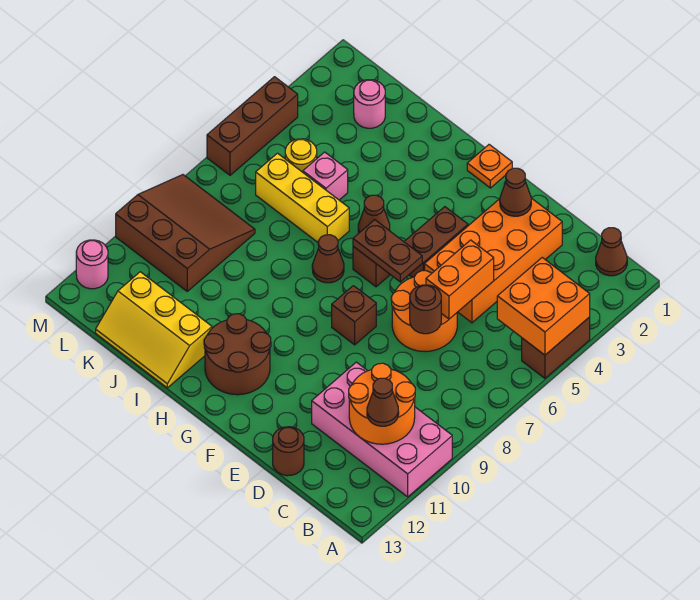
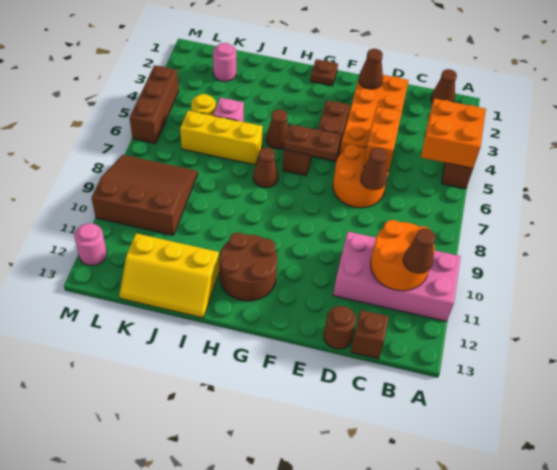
brown round brick D7 level 2 -> brown cone D7 level 2
brown brick F8 level 1 -> brown brick C13 level 1
orange plate G1 level 1 -> brown plate G1 level 1

